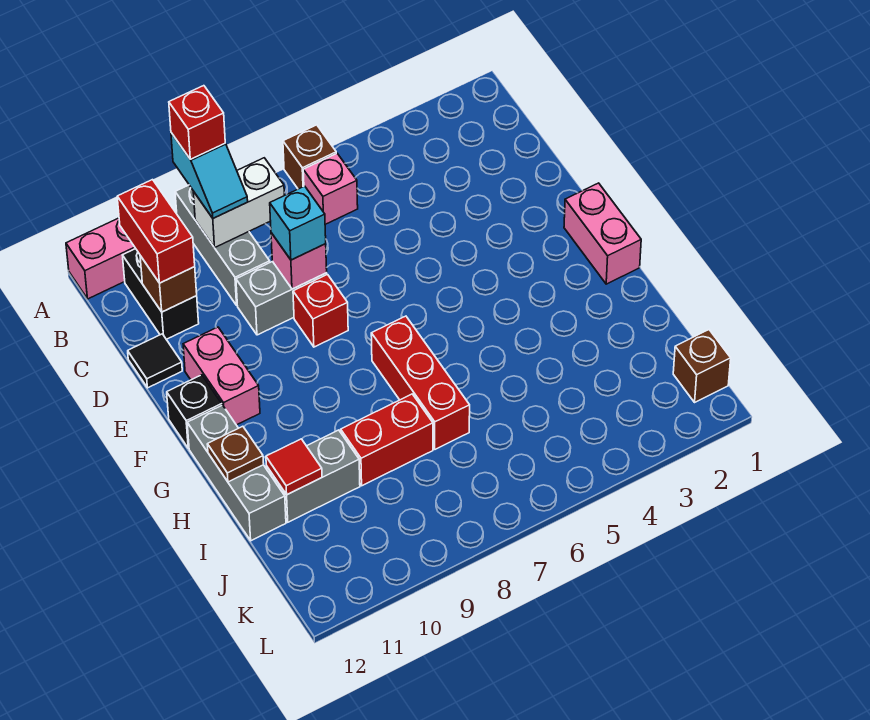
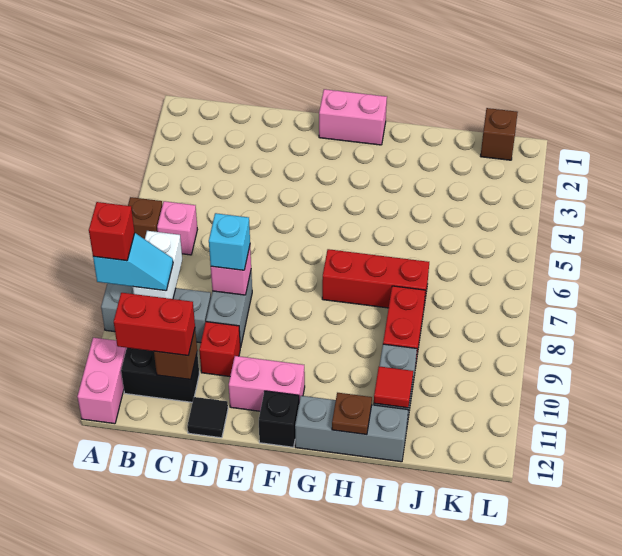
red brick E8 level 1 -> red brick D10 level 1

